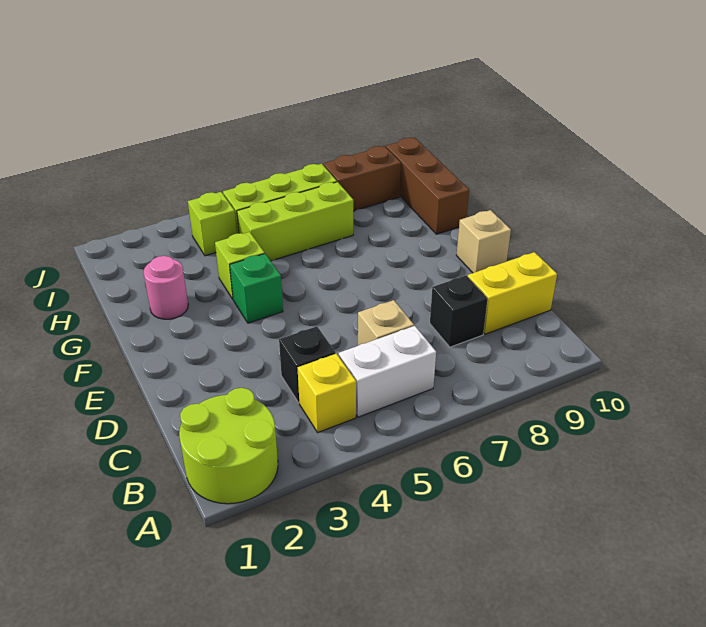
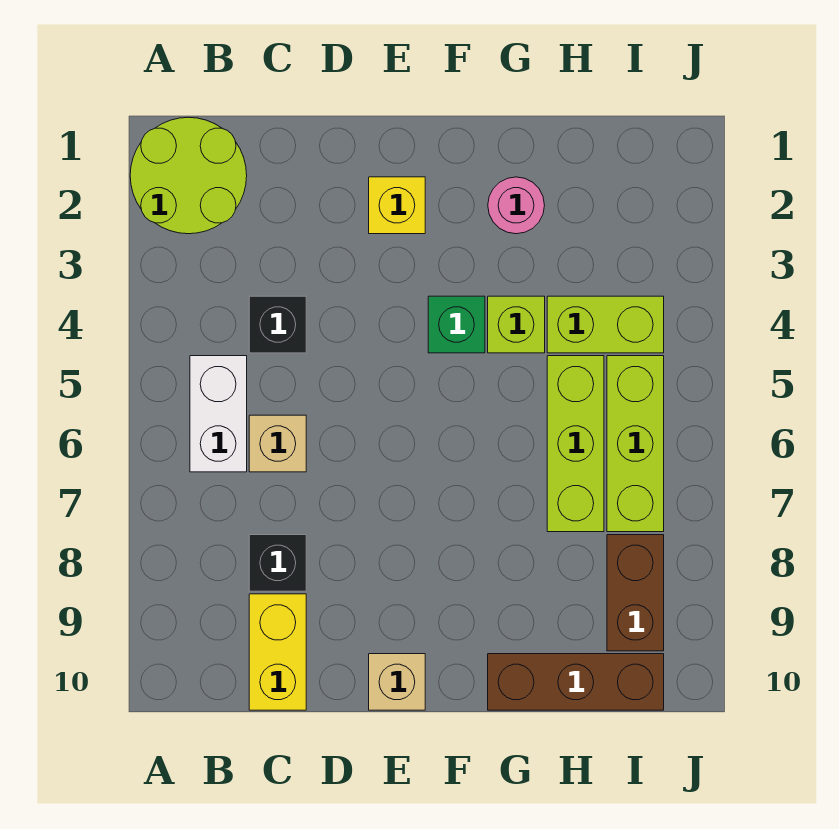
yellow brick B4 level 1 -> yellow brick E2 level 1
lime brick I4 level 1 -> lime brick H4:I4 level 1

